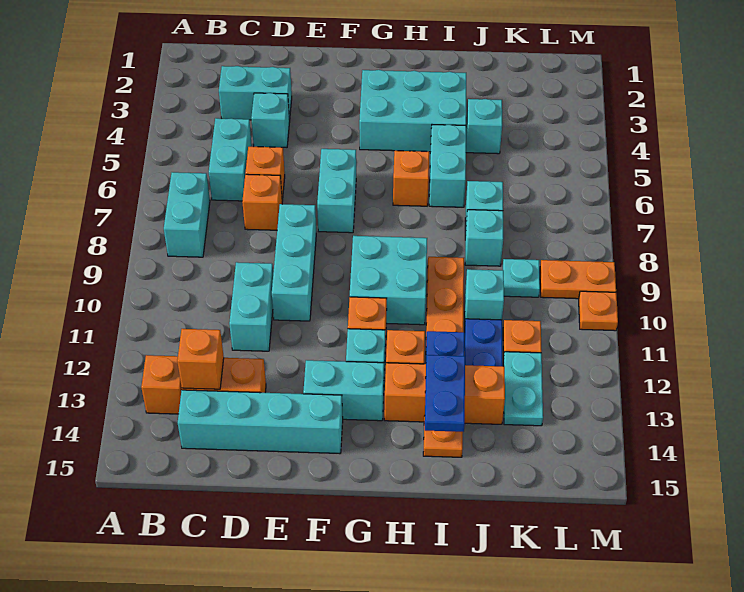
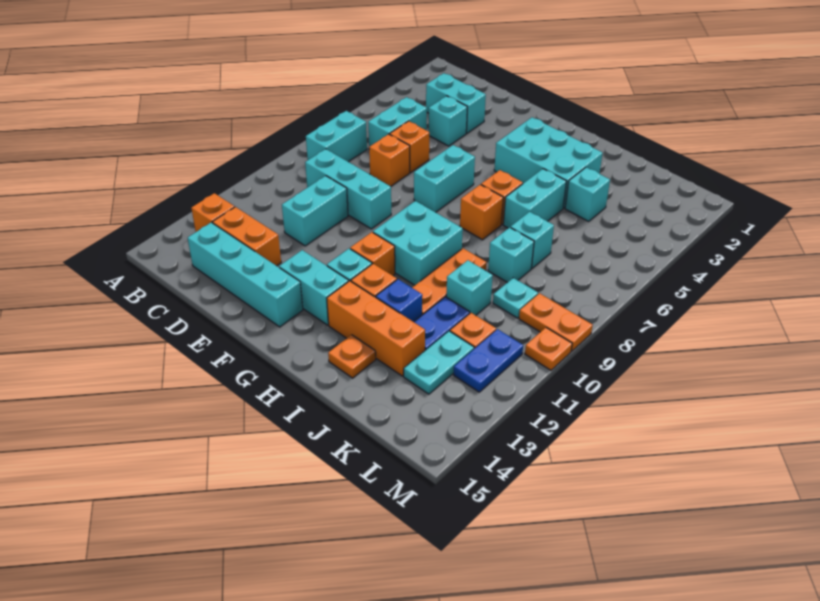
orange brick C13 level 2 -> orange brick H7 level 1
cyan brick E8:E10 level 1 -> cyan brick C9:E9 level 1
blue plate I13:I14 level 2 -> blue plate L11:L12 level 1

